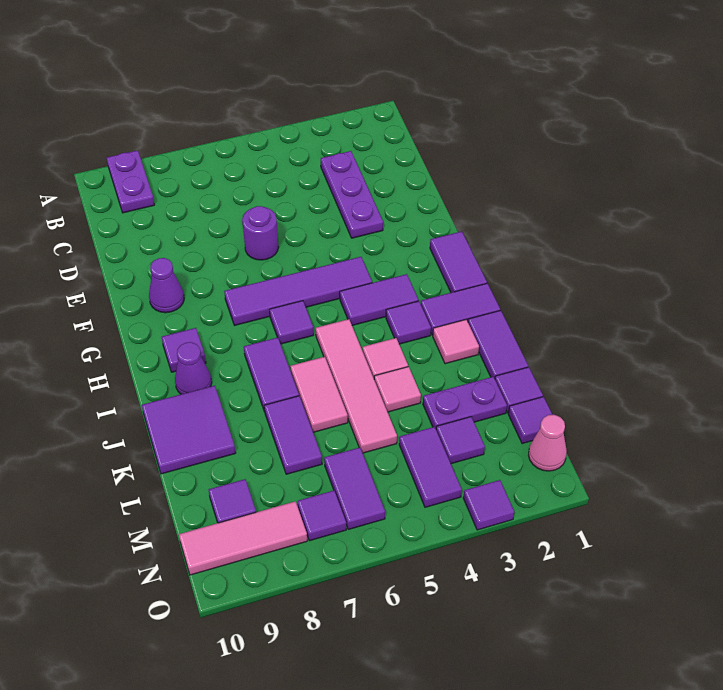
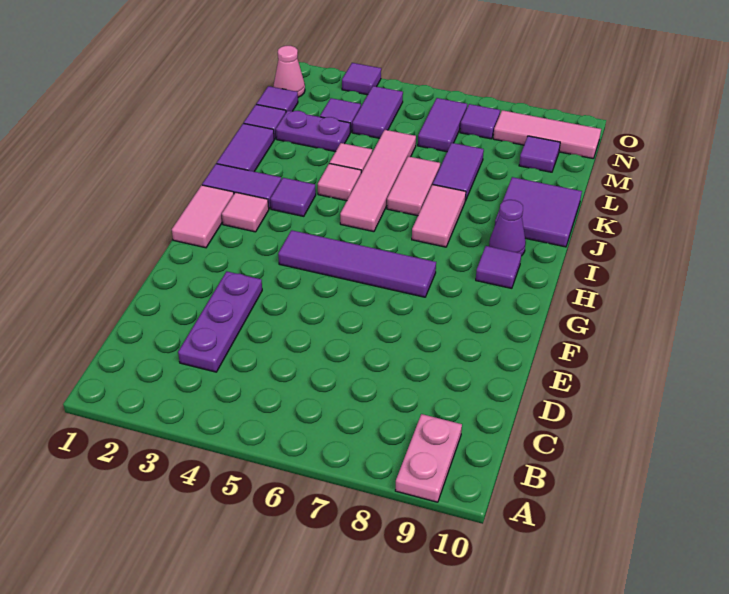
purple plate A9:B9 level 1 -> pink plate A9:B9 level 1
purple round brick E6 level 1 -> none
purple cone F9 level 1 -> none
purple tile G1:H1 level 1 -> pink tile G1:H1 level 1
purple tile H3:H4 level 1 -> none
purple tile H6 level 1 -> none
purple tile I7:J7 level 1 -> pink tile I7:J7 level 1
pink tile J2 level 1 -> pink tile H2 level 1

